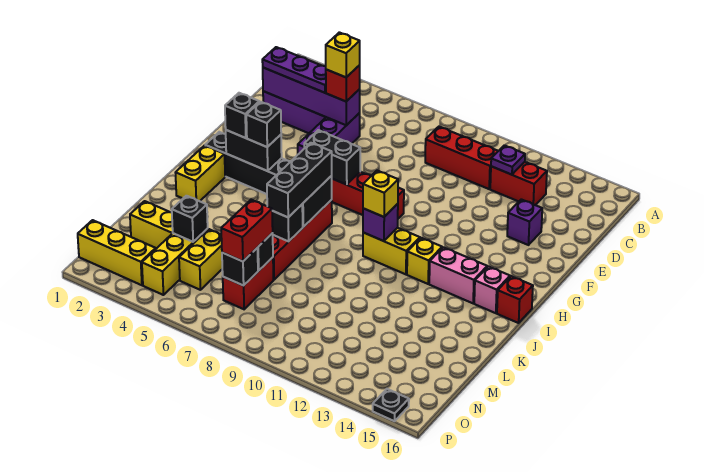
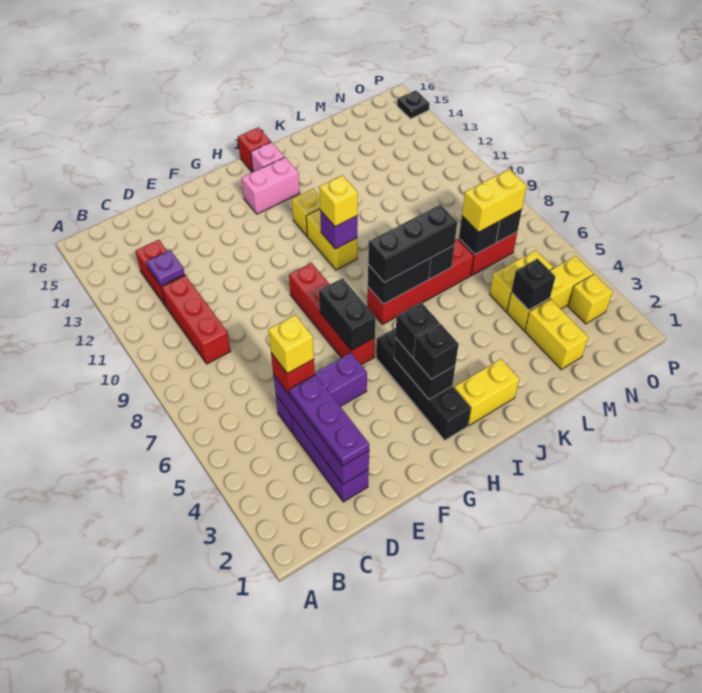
purple brick E14 level 1 -> none
pink brick I13:I14 level 1 -> pink brick H14:I14 level 1
red brick M7:N7 level 3 -> yellow brick M7:N7 level 3
yellow brick O1:O3 level 1 -> yellow brick O3 level 1

